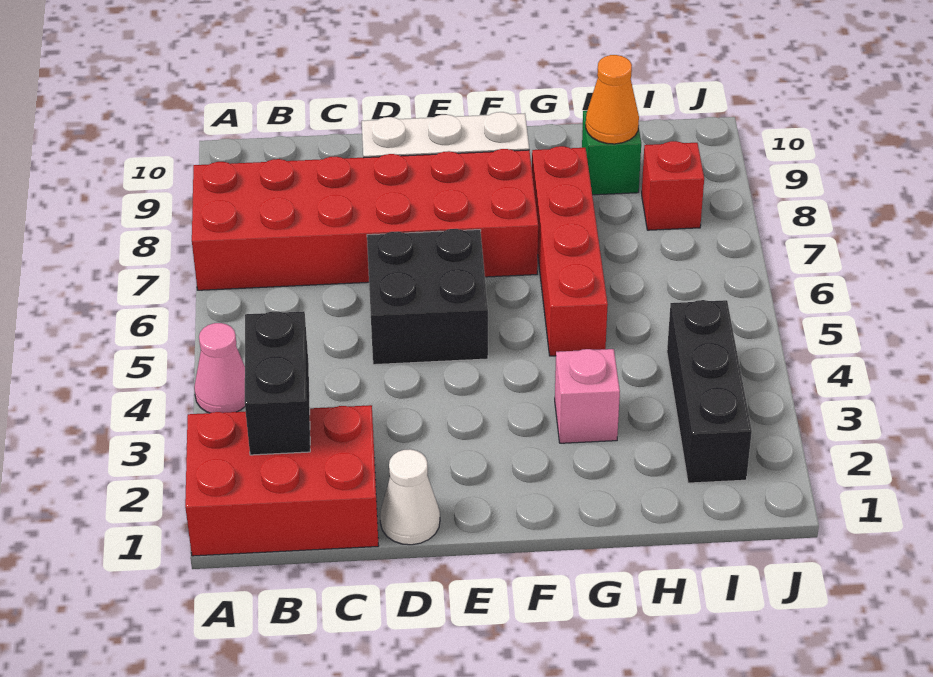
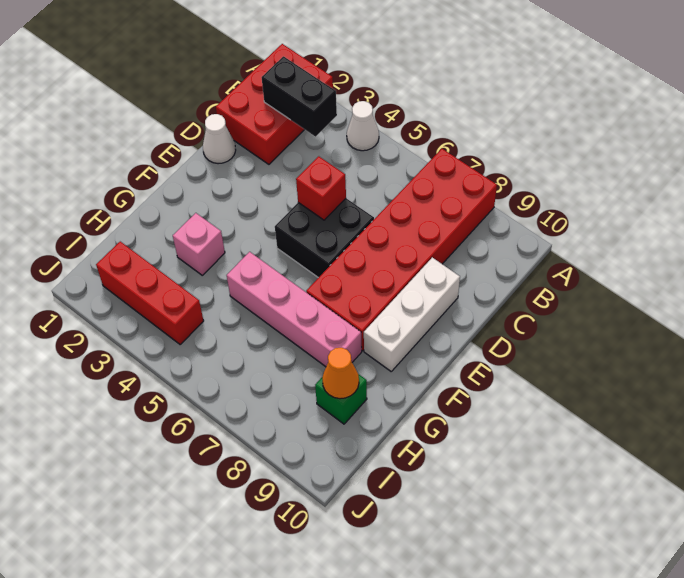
pink cone A4 level 1 -> white cone A4 level 1
red brick G5:G8 level 1 -> pink brick G5:G8 level 1
black brick I2:I4 level 1 -> red brick I2:I4 level 1
red brick I8 level 1 -> red brick D5 level 2

